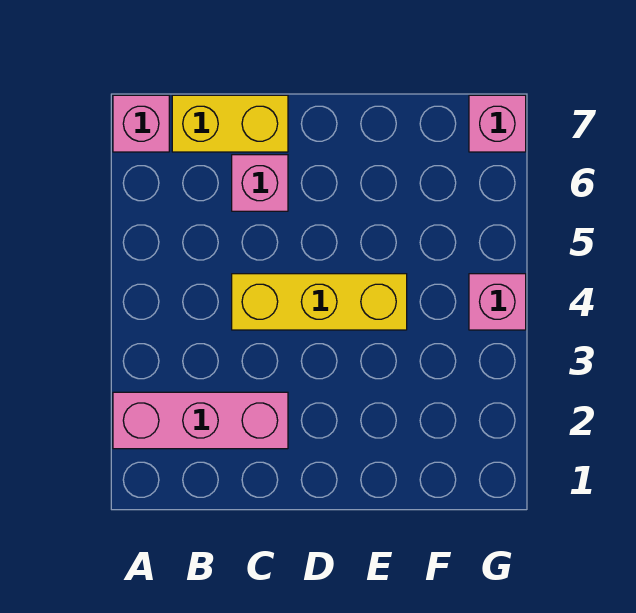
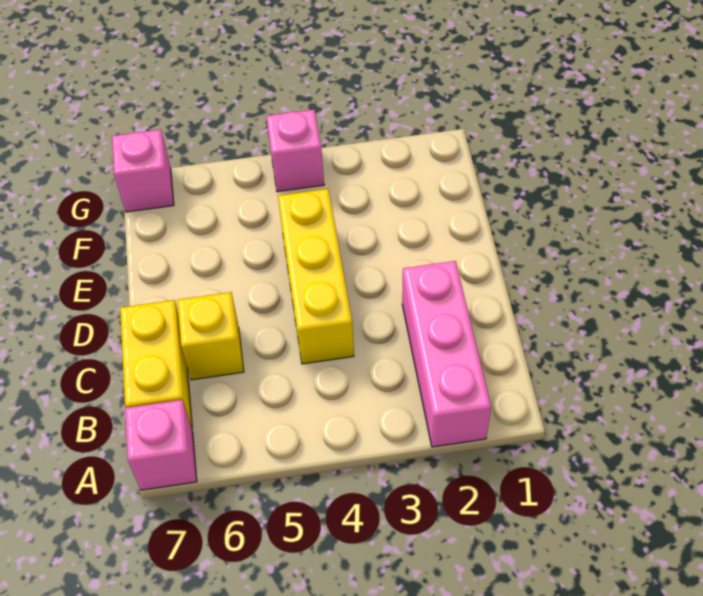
pink brick C6 level 1 -> yellow brick C6 level 1

